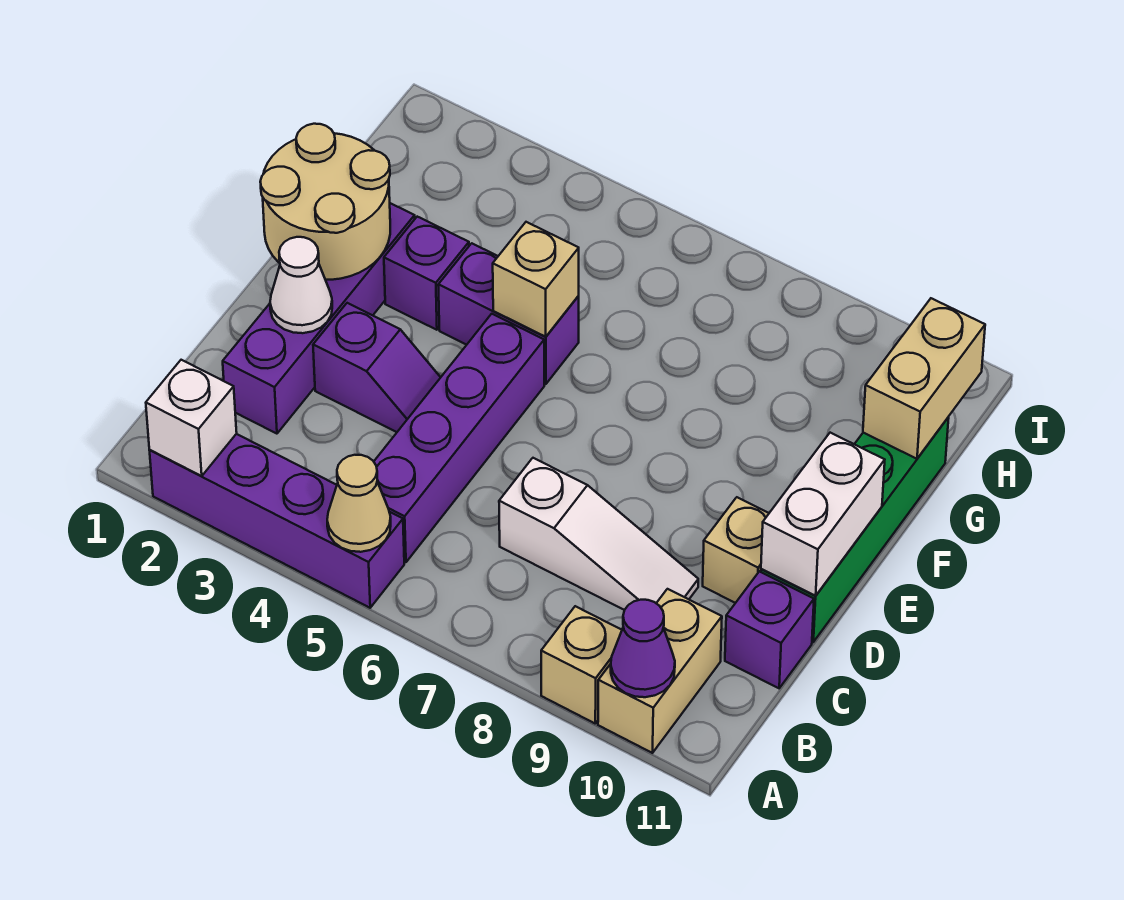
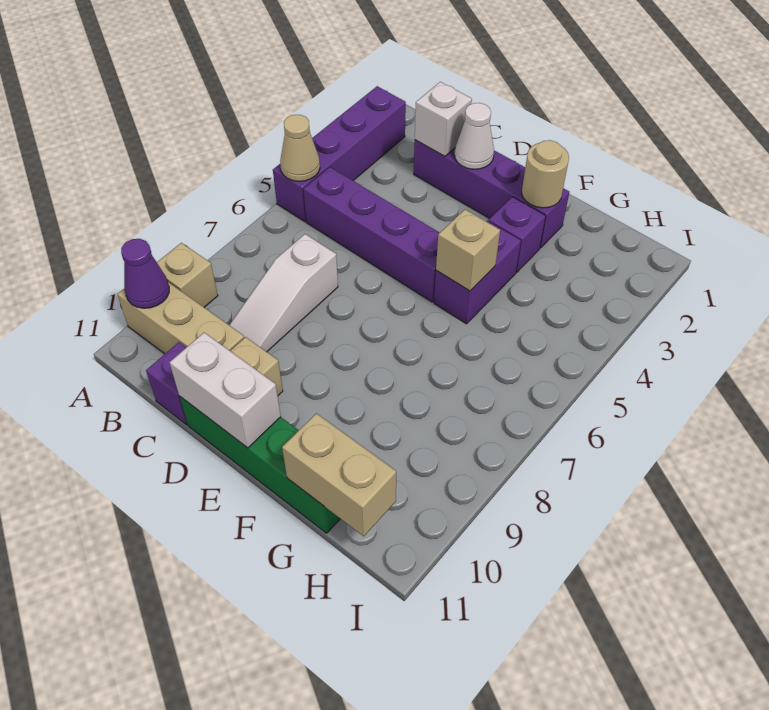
white brick A2 level 2 -> white brick C2 level 2
tan brick A10:B10 level 1 -> tan brick A10:C10 level 1
purple slope D3:D4 level 1 top 3 -> none
tan round brick E1:F2 level 2 -> tan round brick F2 level 2

